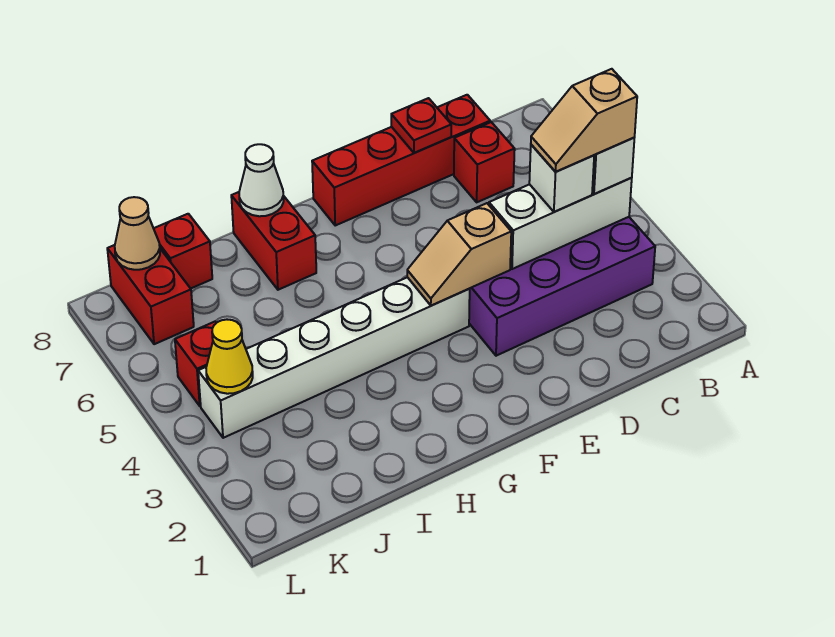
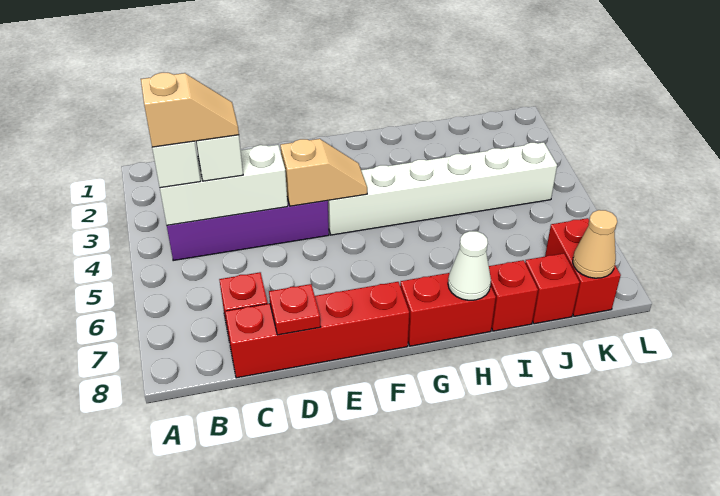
red brick H7:H8 level 1 -> red brick G8:H8 level 1
yellow cone K4 level 2 -> none
red brick K5 level 1 -> red brick I8 level 1

